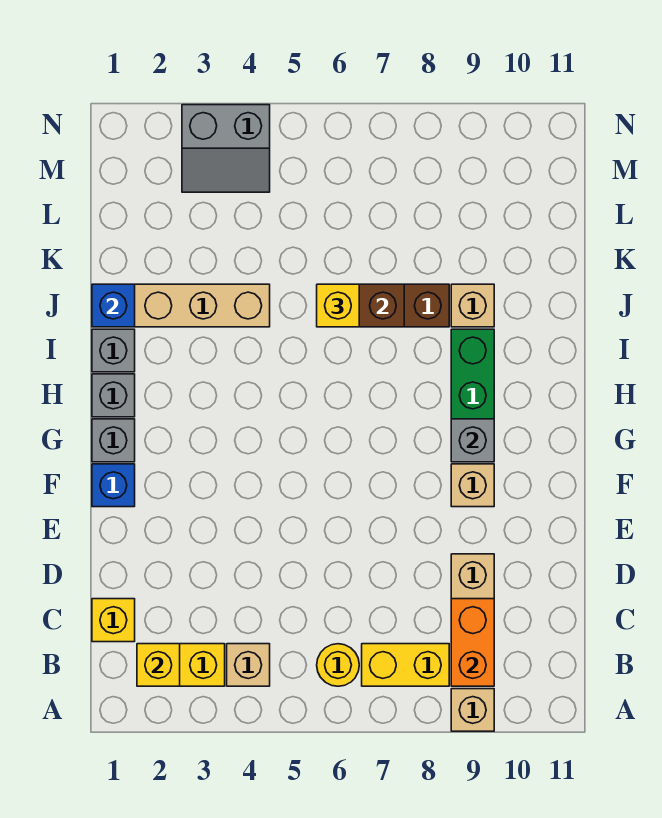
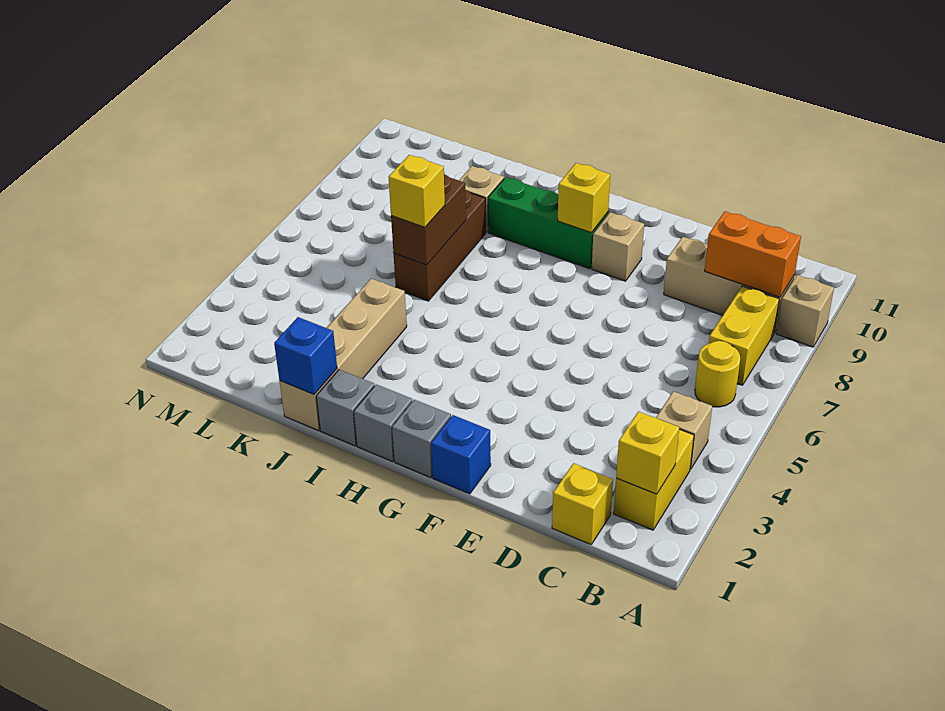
grey brick G9 level 2 -> yellow brick G9 level 2
grey slope M3:N4 level 1 top N -> none

